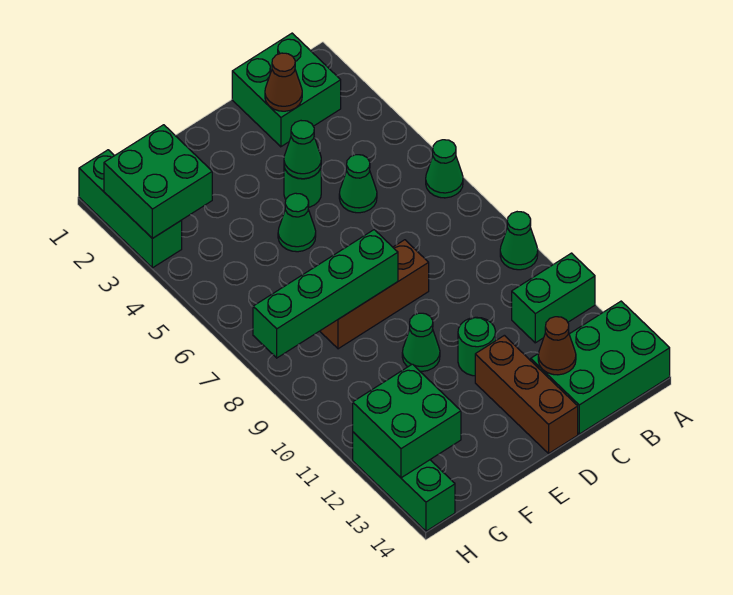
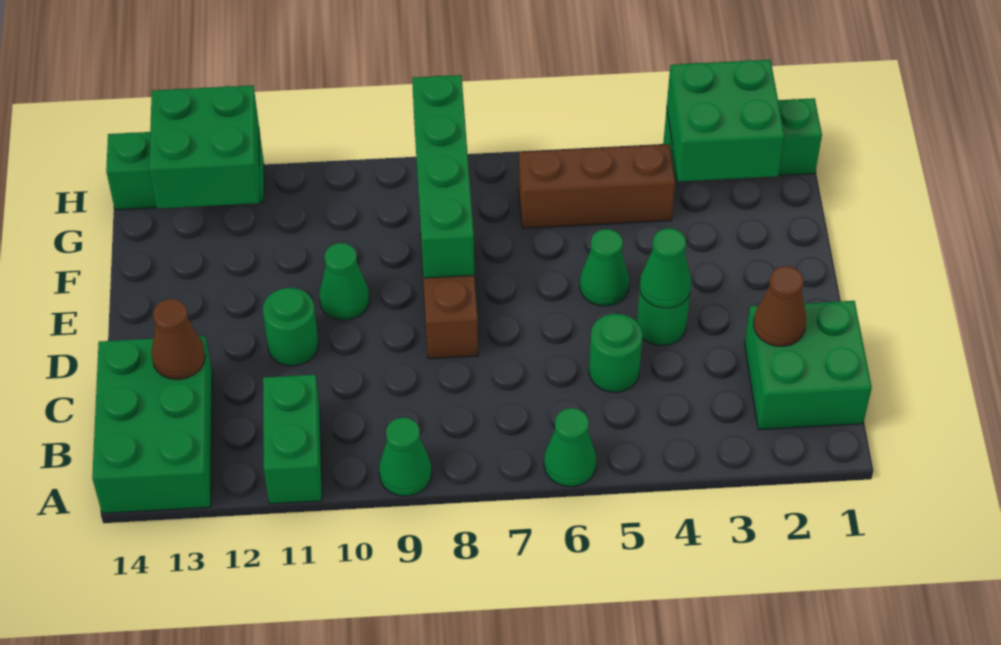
green cone C5 level 1 -> green round brick C5 level 1
brown brick D12:D14 level 1 -> brown brick G4:G6 level 1

